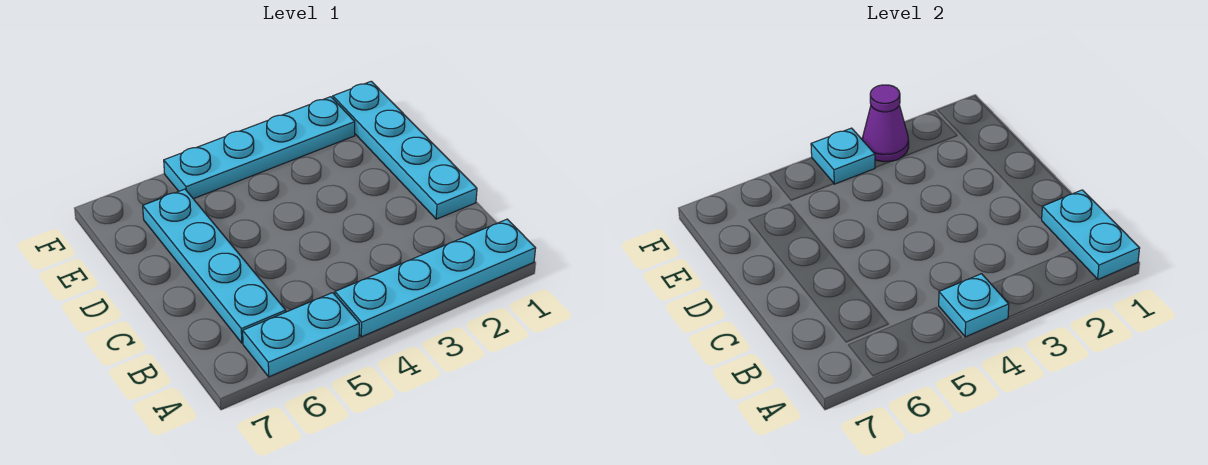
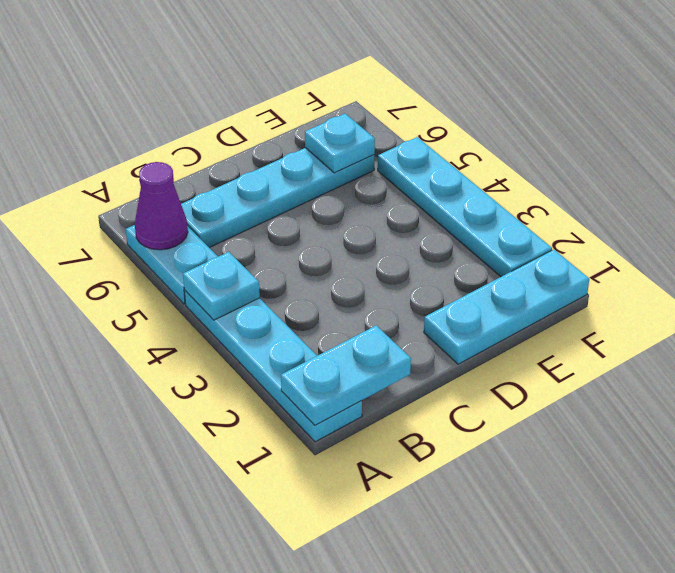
cyan plate C1:F1 level 1 -> cyan plate D1:F1 level 1
purple cone F3 level 2 -> purple cone A6 level 2
cyan plate F4 level 2 -> cyan plate E6 level 2

